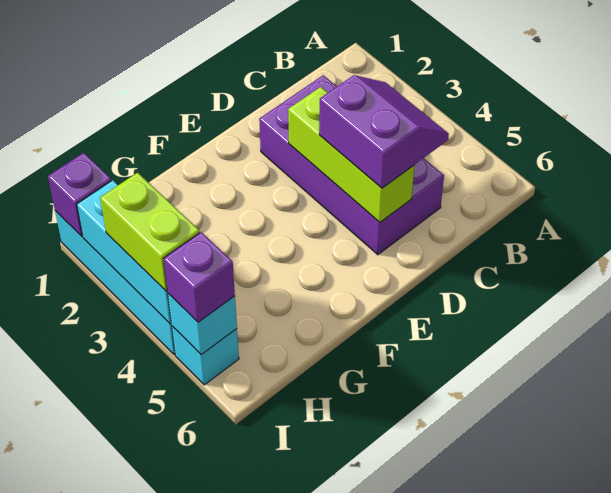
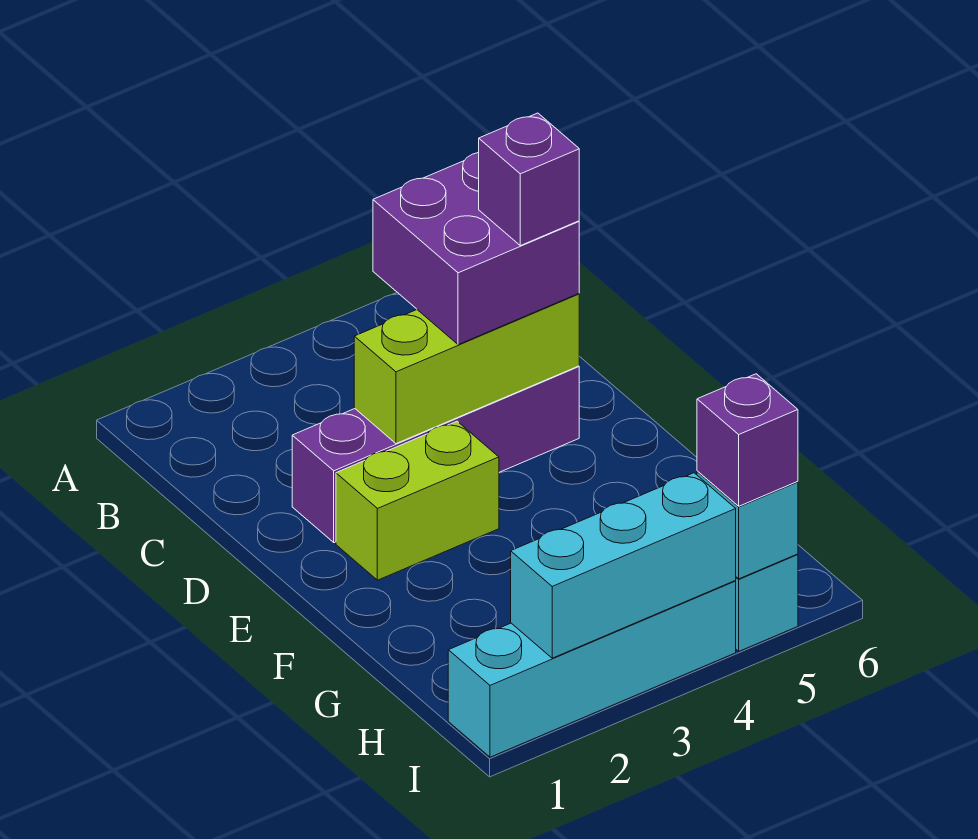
purple brick C2:D5 level 1 -> purple brick D2:D5 level 1
purple slope C4:D5 level 3 top D -> purple brick C4:D5 level 3
purple brick I1 level 2 -> purple brick D5 level 4
lime brick I3:I4 level 3 -> lime brick E2:E3 level 1

